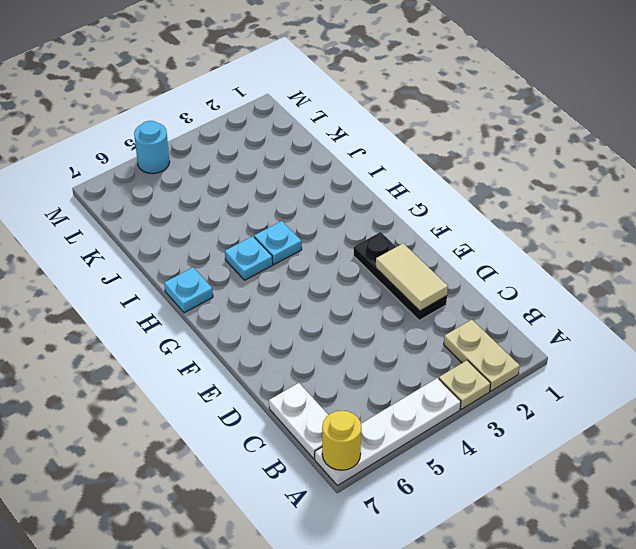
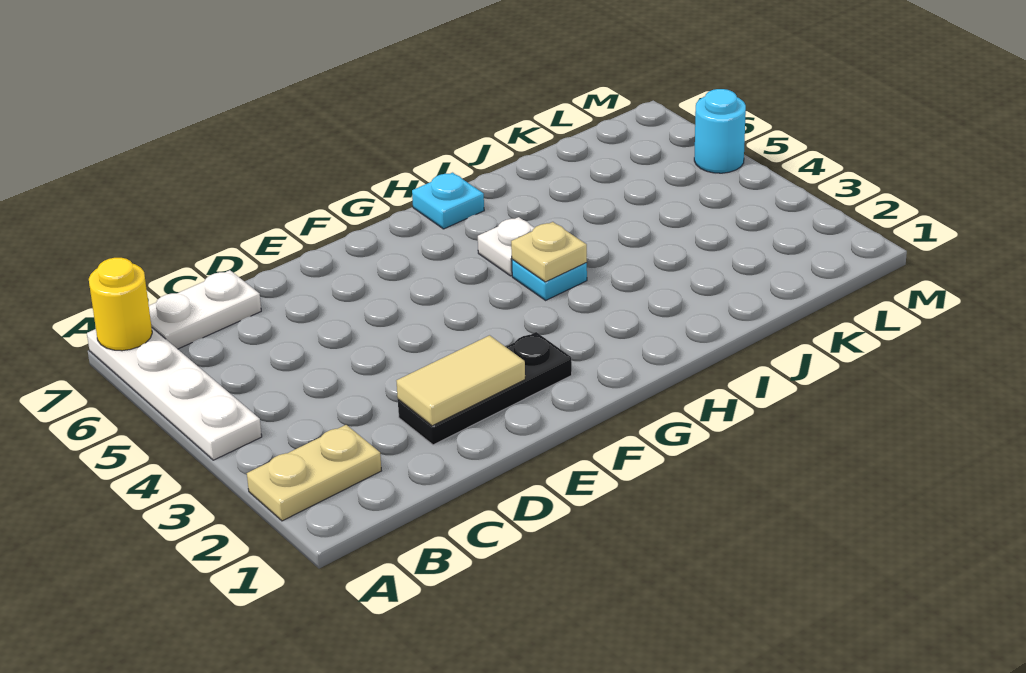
tan plate A3 level 1 -> tan plate H4 level 2
cyan plate H5 level 1 -> white plate H5 level 1

